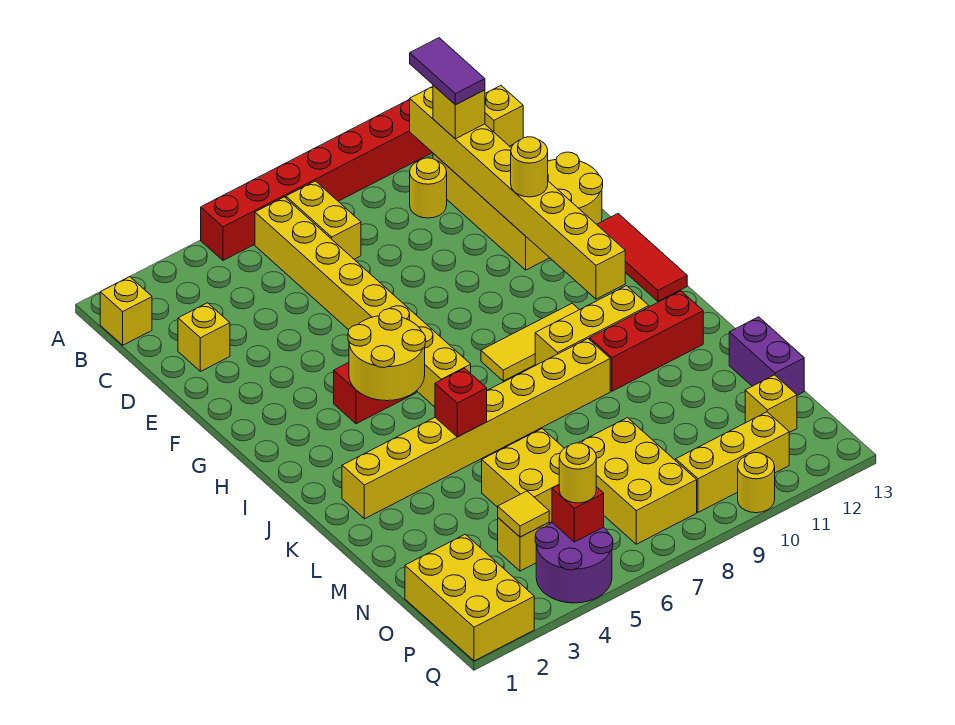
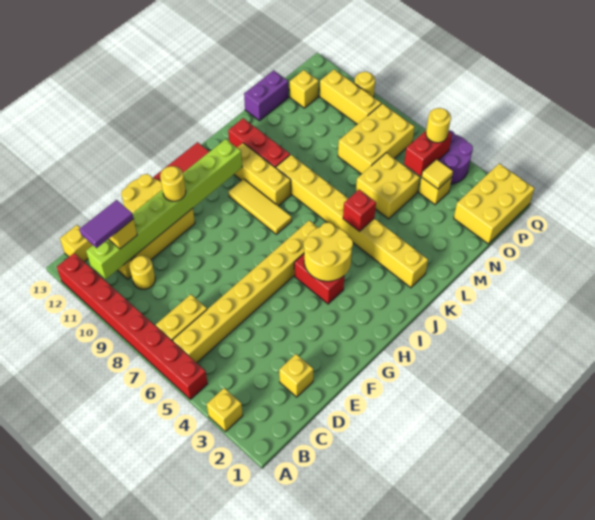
yellow brick B1 level 1 -> yellow brick A3 level 1
yellow brick B11:I11 level 2 -> lime brick B11:I11 level 2
red brick P5 level 2 -> red brick O5:P5 level 2

